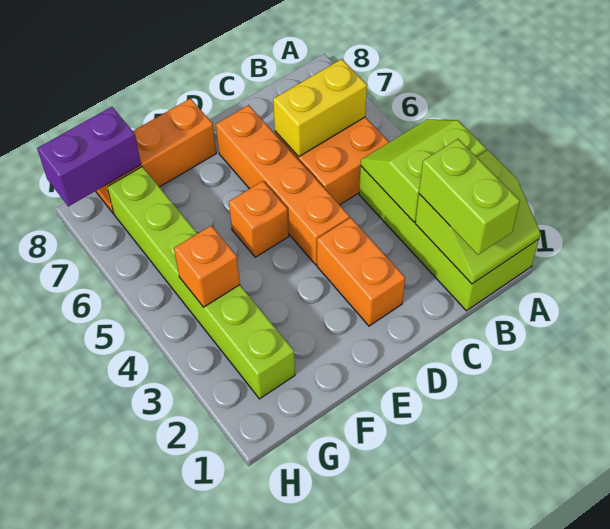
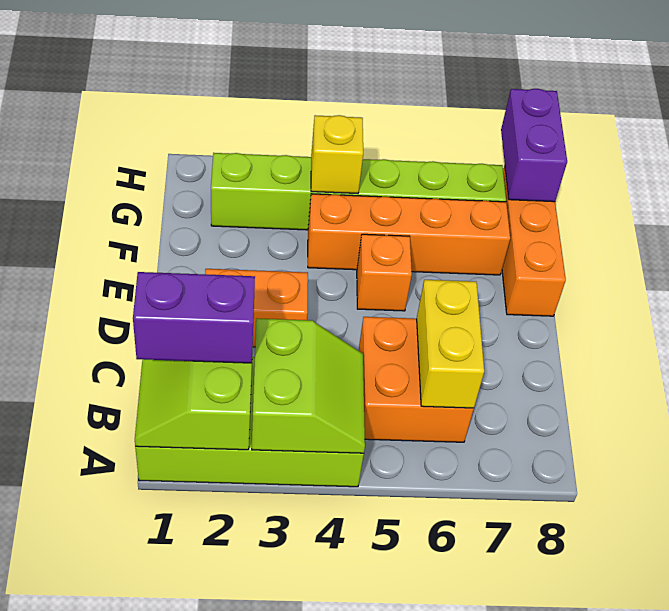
lime brick B1:B2 level 3 -> purple brick B1:B2 level 3
orange brick D4:D7 level 1 -> orange brick F4:F7 level 1
orange brick G4 level 2 -> yellow brick G4 level 2

